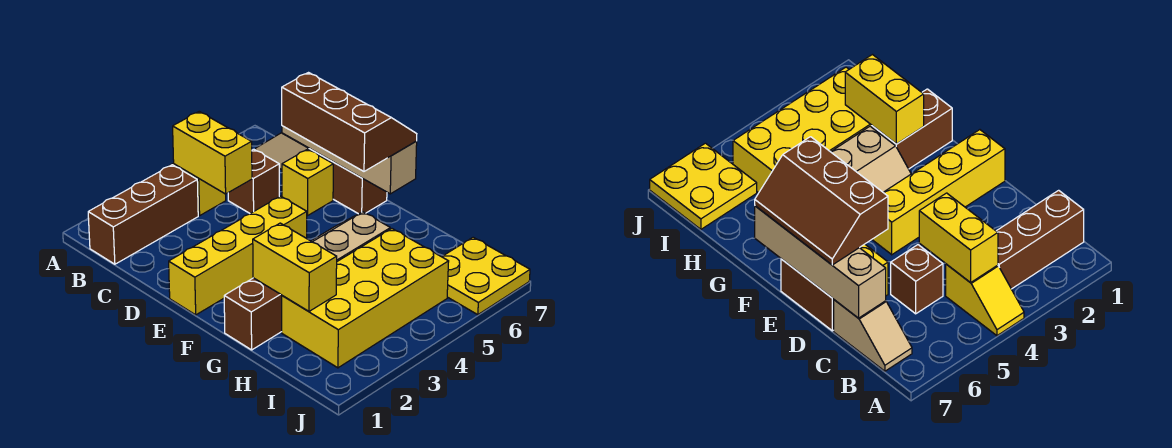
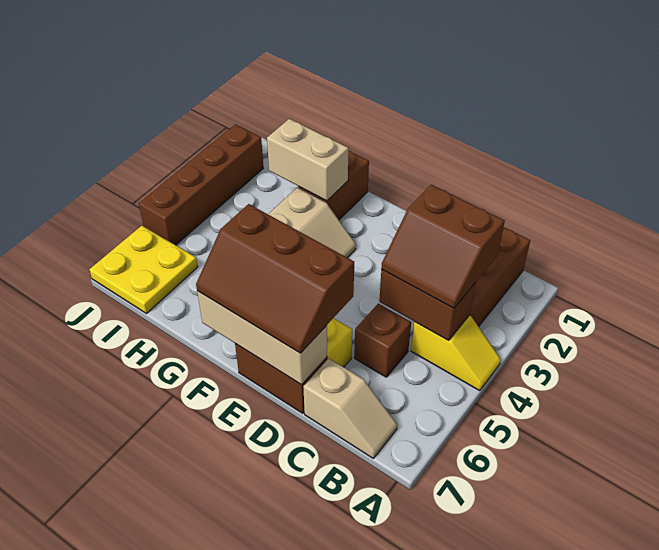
none -> brown slope B3:C4 level 3 top 3
yellow brick B4:C4 level 2 -> brown brick B4:C4 level 2
tan brick C7:F7 level 2 -> tan brick D7:F7 level 2
yellow brick E1:E4 level 1 -> none
yellow brick G2:H2 level 2 -> tan brick G2:H2 level 2
yellow brick H2:I5 level 1 -> none
none -> brown brick J2:J5 level 1

